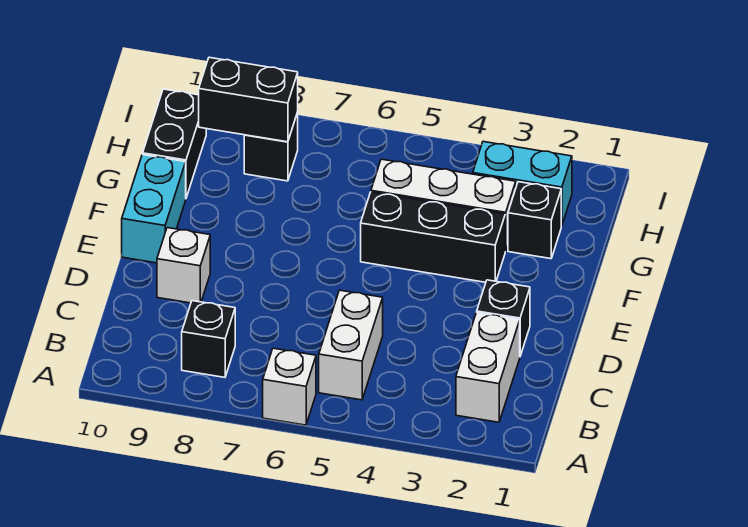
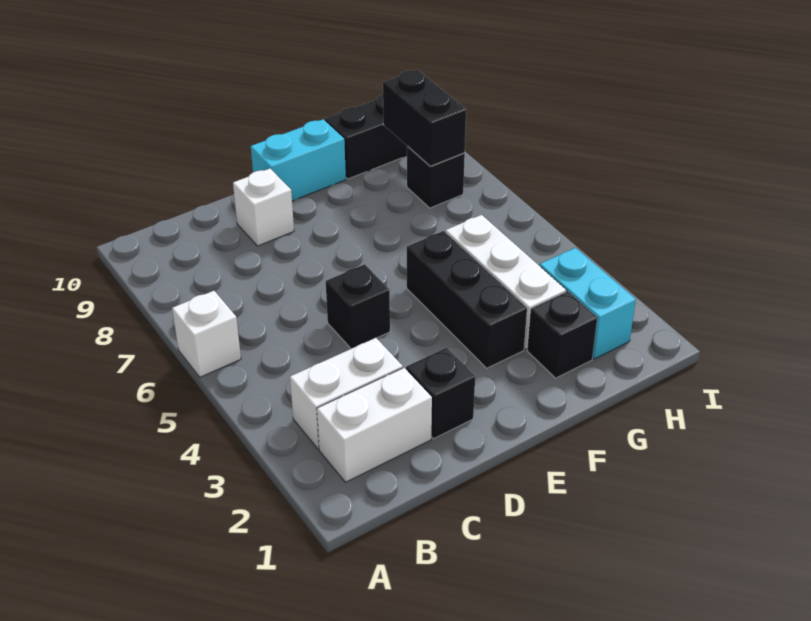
white brick B5:C5 level 1 -> white brick B3:C3 level 1
black brick B8 level 1 -> black brick D5 level 1

